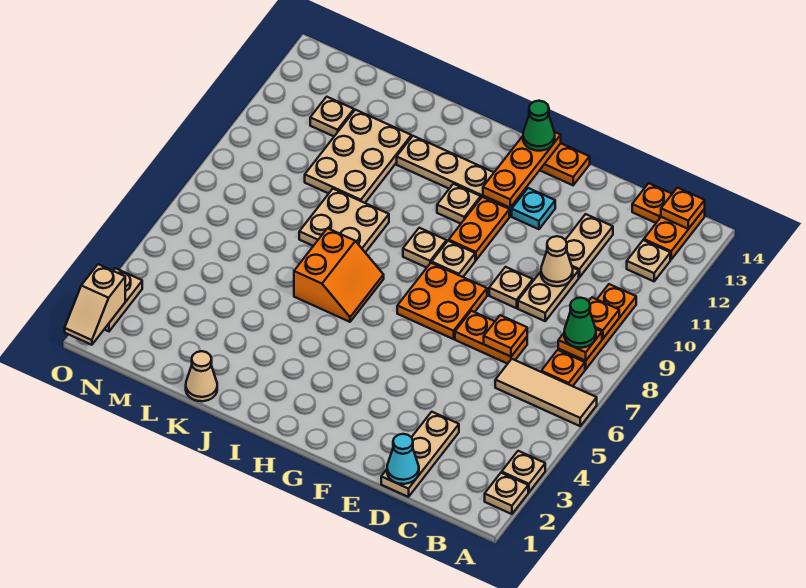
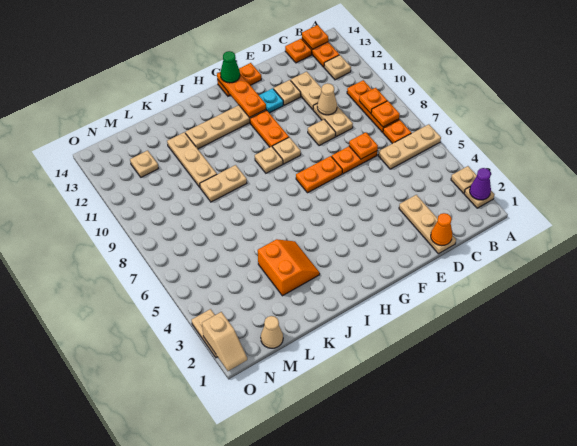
none -> purple cone A2 level 2
tan tile A6:C6 level 1 -> tan plate A6:C6 level 1
green cone B8 level 3 -> none
cyan cone D1 level 2 -> orange cone D1 level 2
orange plate F7:G8 level 1 -> orange plate F7:G7 level 1
tan plate H11 level 1 -> tan plate E12 level 1
orange slope I6:J7 level 1 top J -> orange slope J3:K4 level 1 top K
tan plate J8:K9 level 1 -> tan plate J9:K9 level 1
tan cone K1 level 1 -> tan cone M1 level 1
tan plate K10:L12 level 1 -> tan plate K10:K12 level 1

